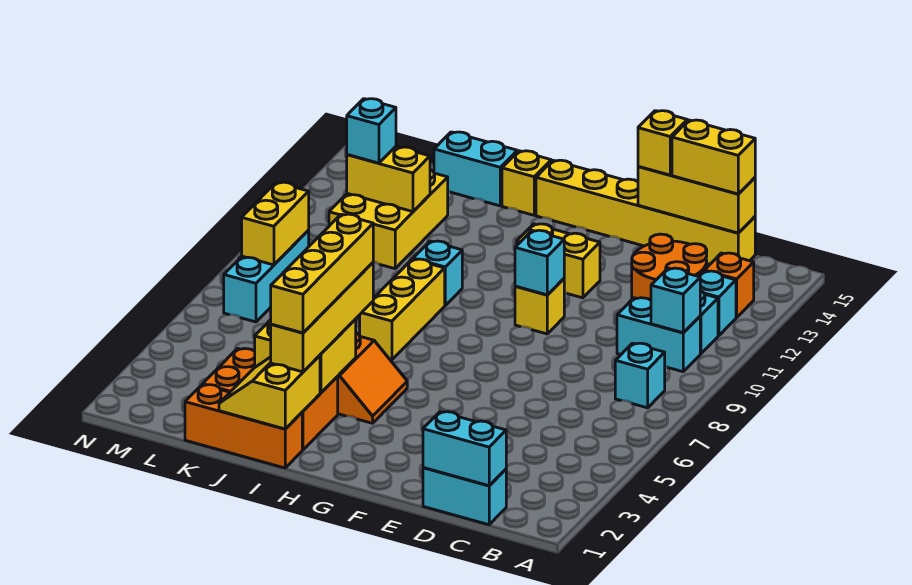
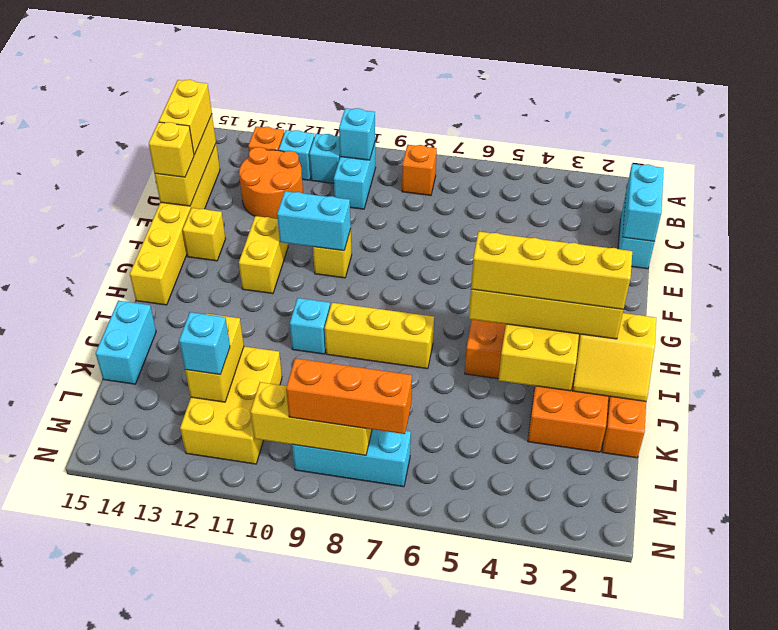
cyan brick B8 level 1 -> orange brick B8 level 1
cyan brick F10 level 2 -> cyan brick F10:F11 level 2
yellow brick I15 level 1 -> yellow brick F14 level 1
yellow brick K11:L13 level 1 -> yellow brick K11:M12 level 1
none -> orange brick M7:M9 level 3
yellow brick M8:M9 level 2 -> yellow brick M8:M10 level 2

